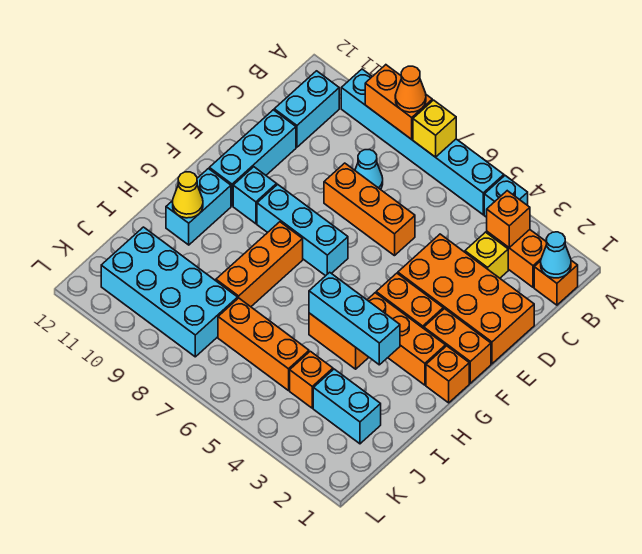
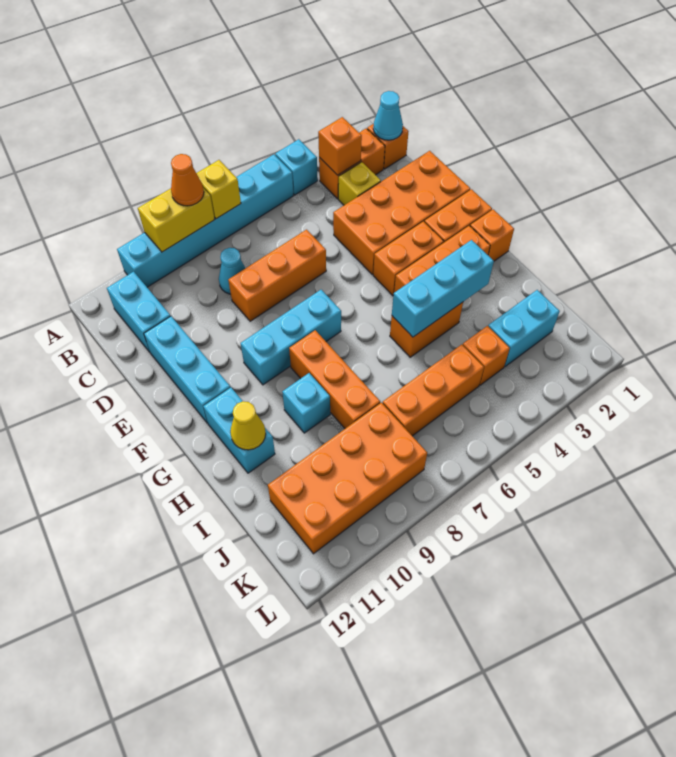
orange brick A8:A9 level 2 -> yellow brick A8:A9 level 2
cyan brick F10 level 1 -> cyan brick H9 level 1
cyan brick J8:K11 level 1 -> orange brick J8:K11 level 1

